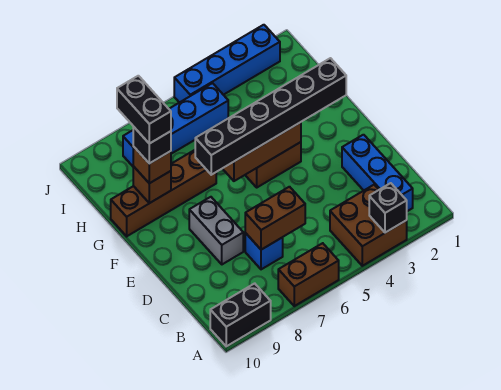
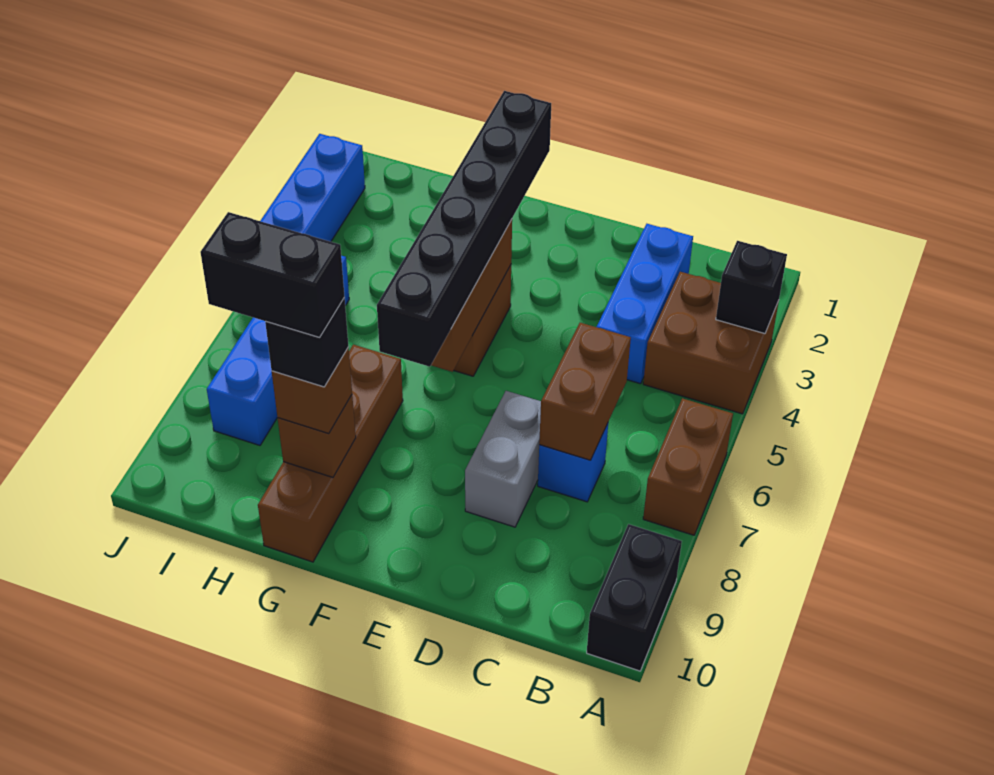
blue brick B2:D2 level 1 -> blue brick C2:C4 level 1
grey brick D8:E8 level 1 -> grey brick D7:D8 level 1

